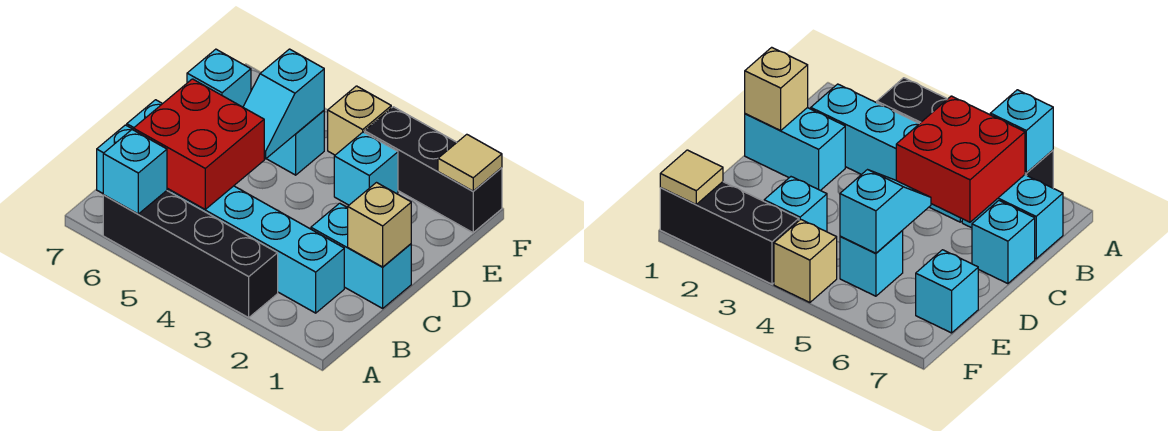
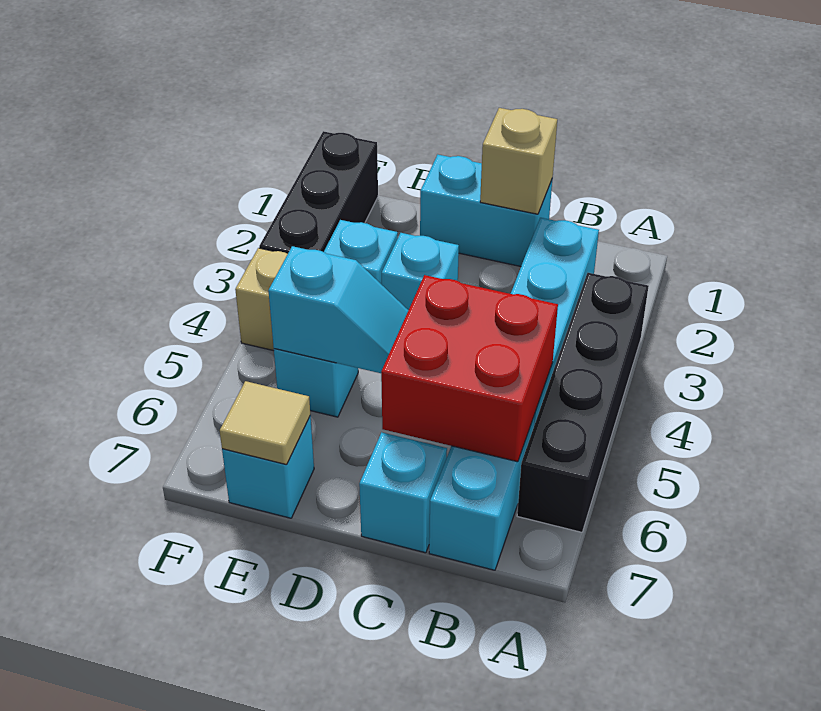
cyan brick A6 level 2 -> cyan brick D3 level 1
cyan brick C1:C2 level 1 -> cyan brick C1:D1 level 1
tan tile F1 level 2 -> tan tile E7 level 2

